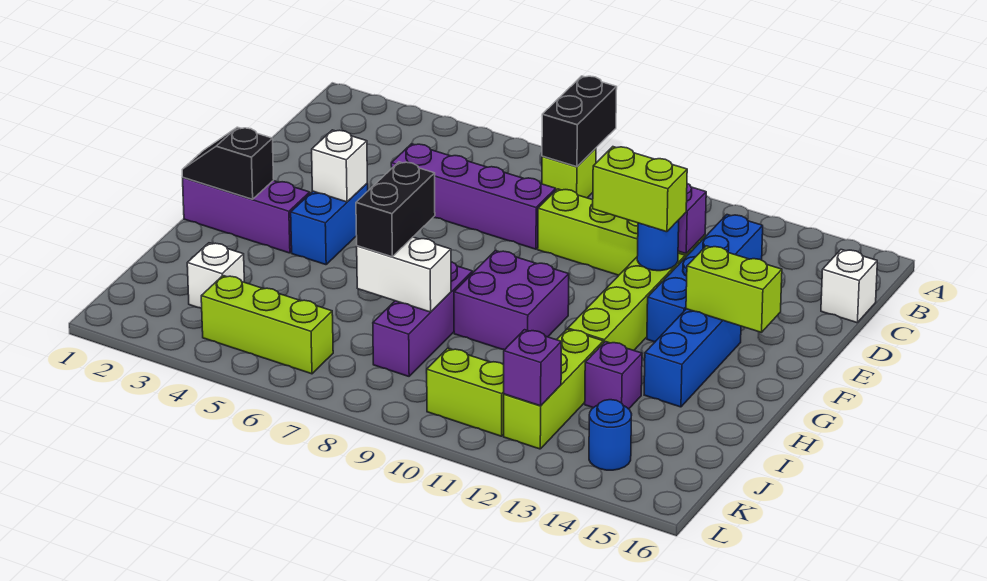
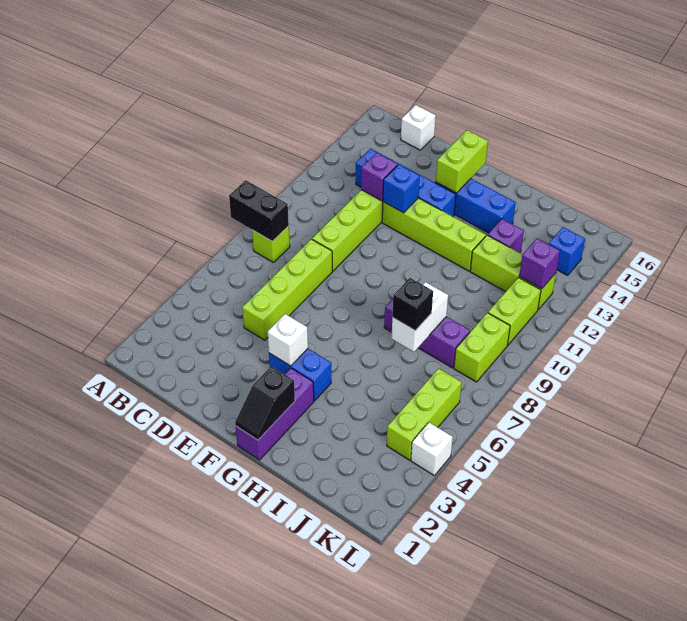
purple brick D5:D8 level 1 -> lime brick D5:D8 level 1
lime brick E11:E12 level 3 -> lime brick K8:K9 level 1
blue round brick E12 level 2 -> blue brick E12 level 2
purple brick G9:H10 level 1 -> none
black brick H7:I7 level 3 -> black brick I7 level 3
white brick J3 level 1 -> white brick L4 level 1
blue round brick K14 level 1 -> blue brick K14 level 1

